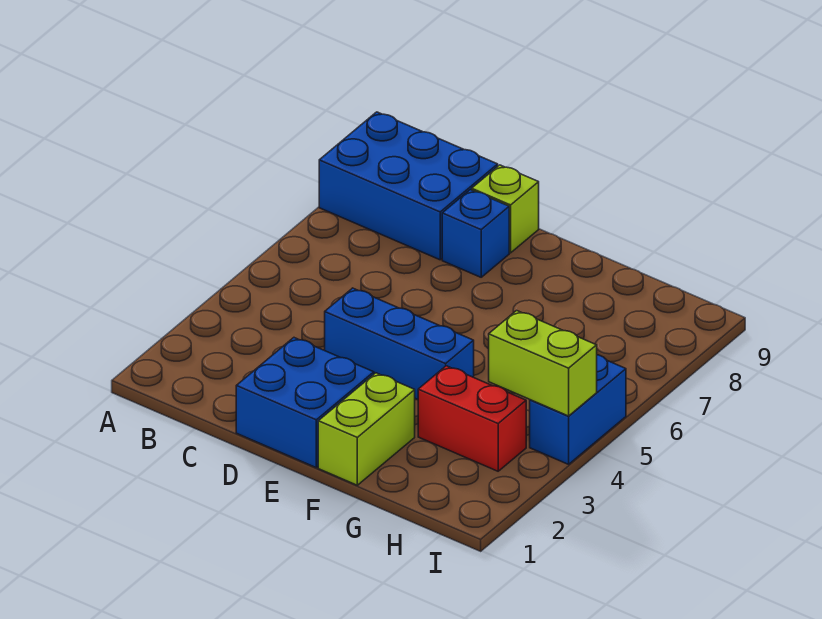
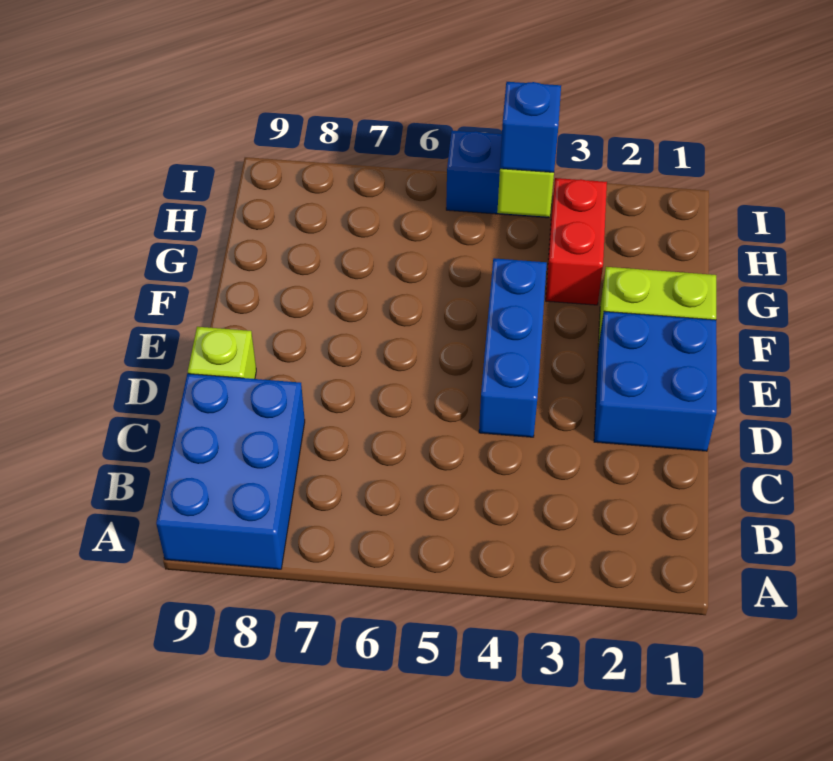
blue brick D8 level 1 -> blue brick H4 level 3

